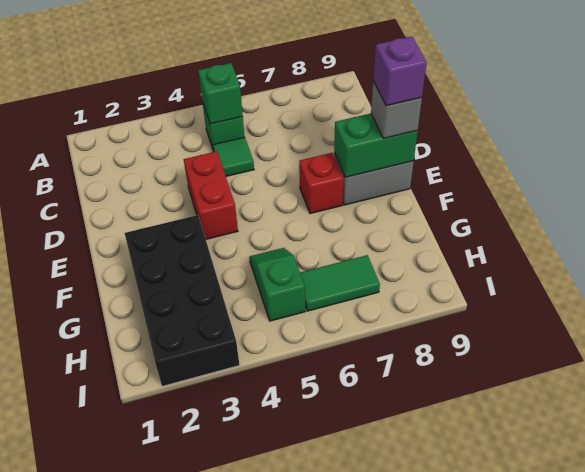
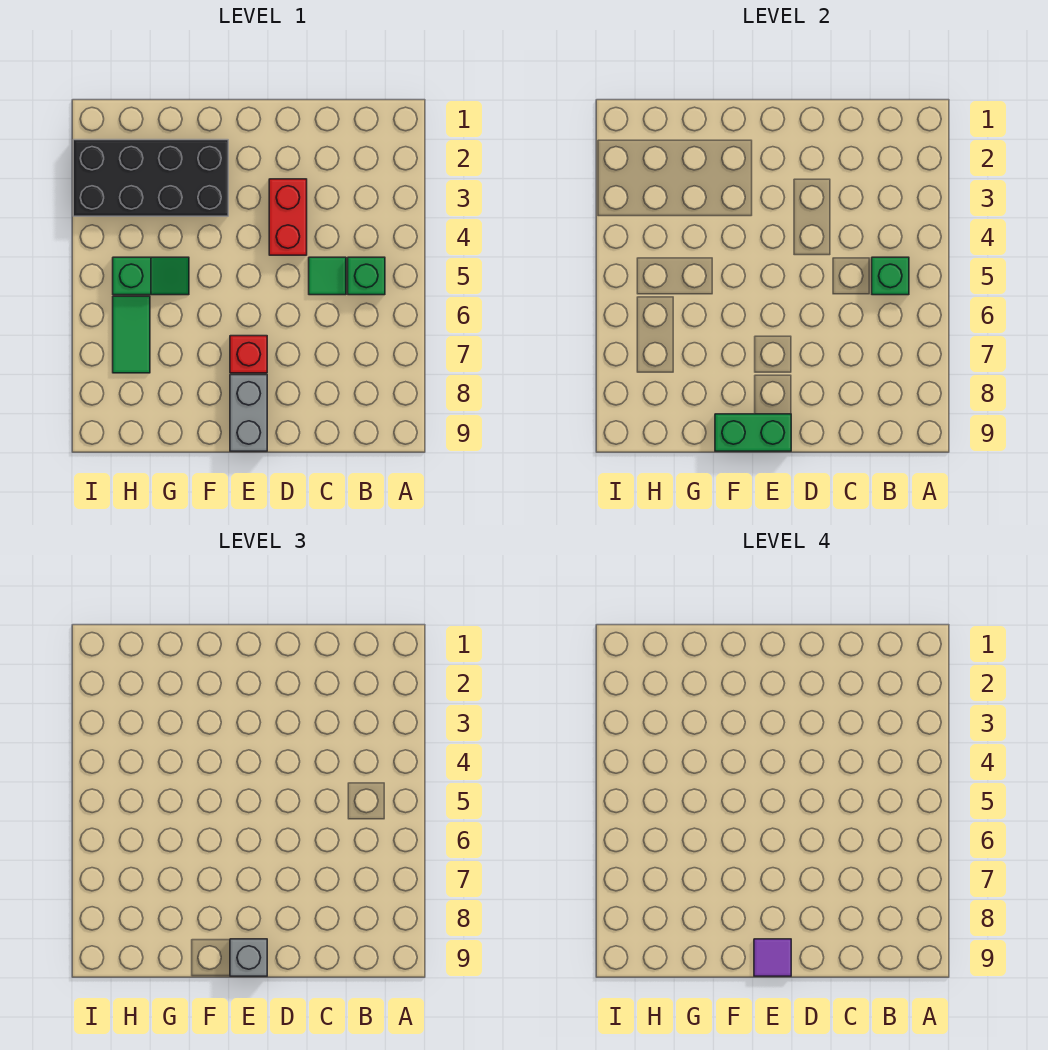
red brick D4:E4 level 1 -> red brick D3:D4 level 1
green brick E8:E9 level 2 -> green brick E9:F9 level 2
purple brick E9 level 4 -> purple tile E9 level 4

